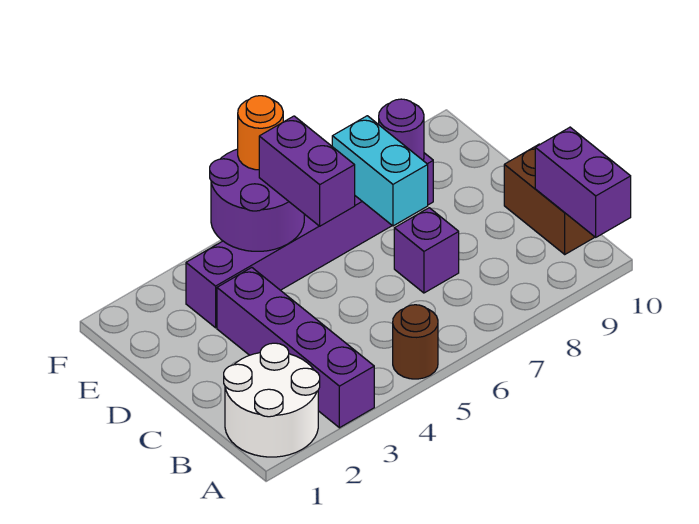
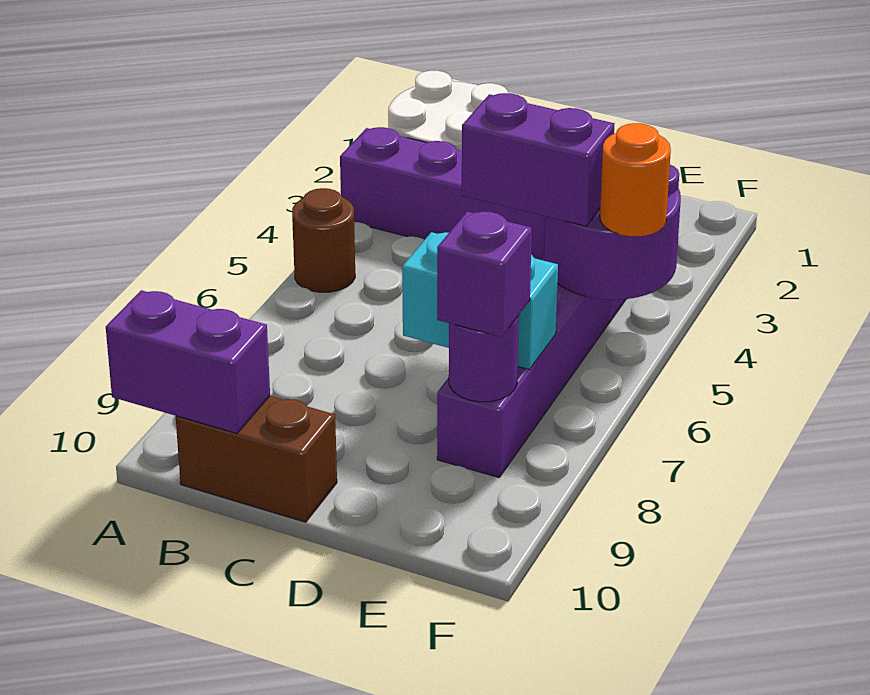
purple brick C7 level 1 -> purple brick E8 level 3

